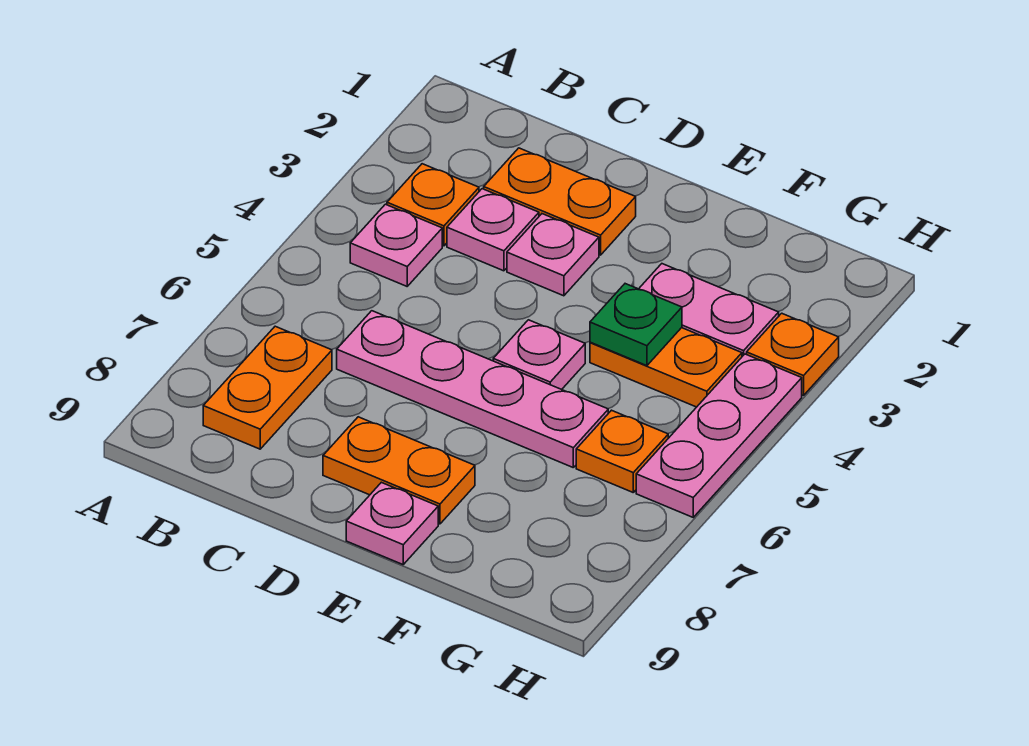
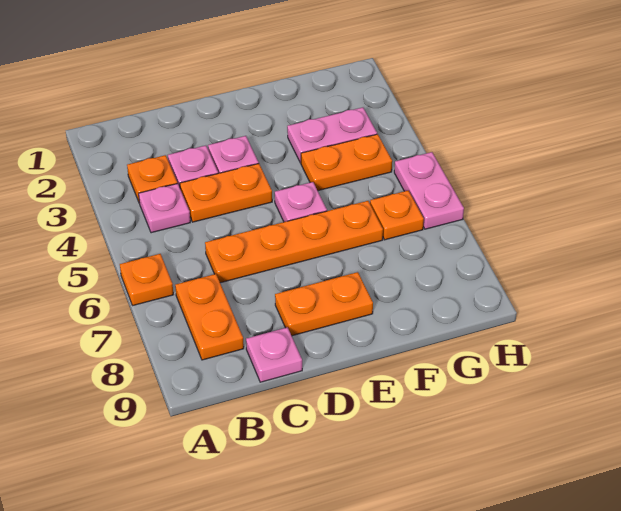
orange plate C2:D2 level 1 -> orange plate C4:D4 level 1
pink plate C6:F6 level 1 -> orange plate C6:F6 level 1
pink plate E9 level 1 -> pink plate C9 level 1
green plate F4 level 2 -> none
orange plate H3 level 1 -> orange plate A6 level 1
pink plate H4:H6 level 1 -> pink plate H5:H6 level 1

